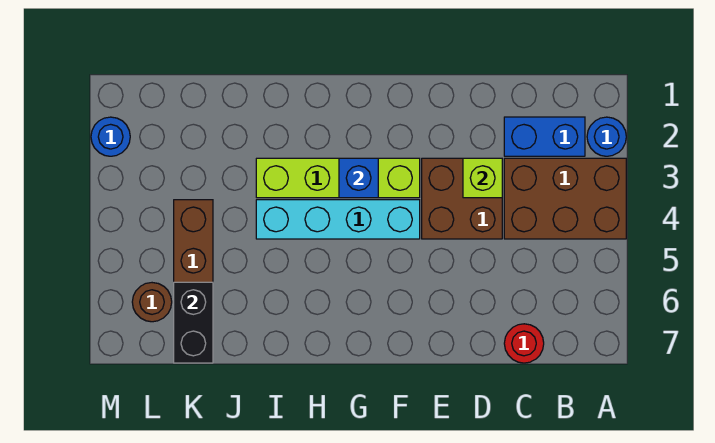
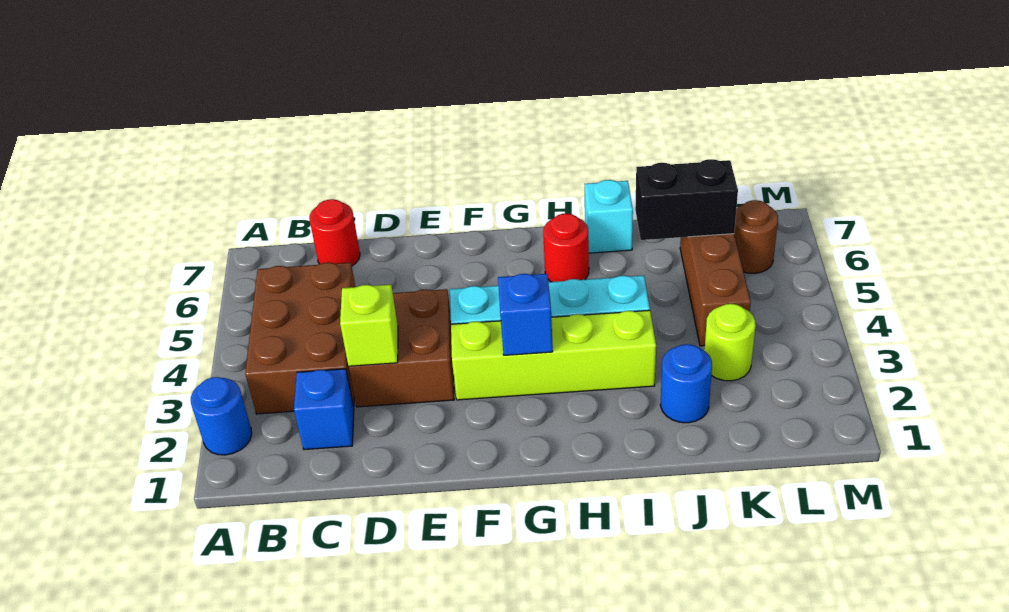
brown brick A3:C4 level 1 -> brown brick B3:C5 level 1
blue brick B2:C2 level 1 -> blue brick C2 level 1
none -> red round brick H6 level 1
none -> cyan brick I7 level 1
none -> lime round brick K3 level 1
black brick K6:K7 level 2 -> black brick J6:K6 level 2
blue round brick M2 level 1 -> blue round brick J2 level 1

